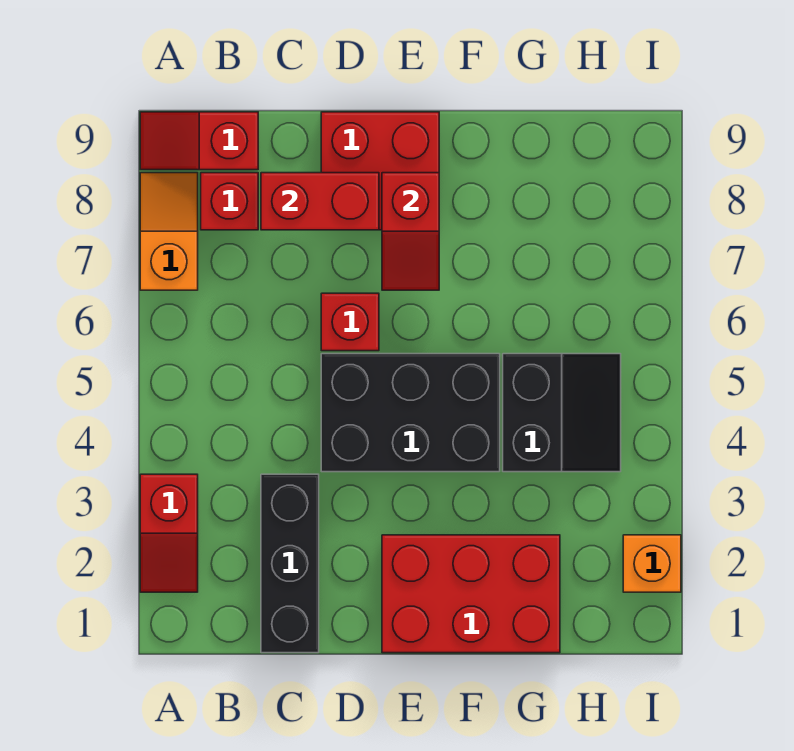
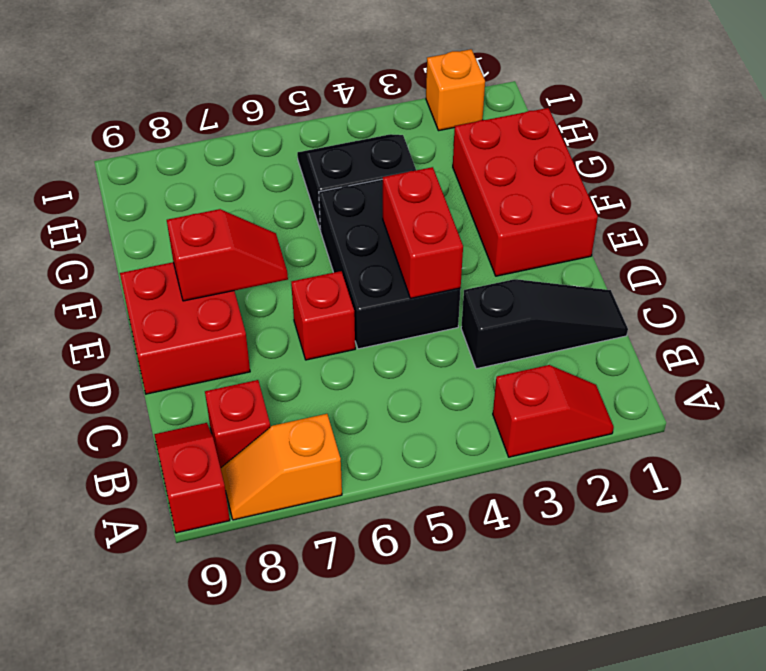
red slope A9:B9 level 1 top B -> red slope A9:B9 level 1 top A
black brick C1:C3 level 1 -> black slope C1:C3 level 1 top 3
red brick C8:D8 level 2 -> red brick D4:E4 level 2

